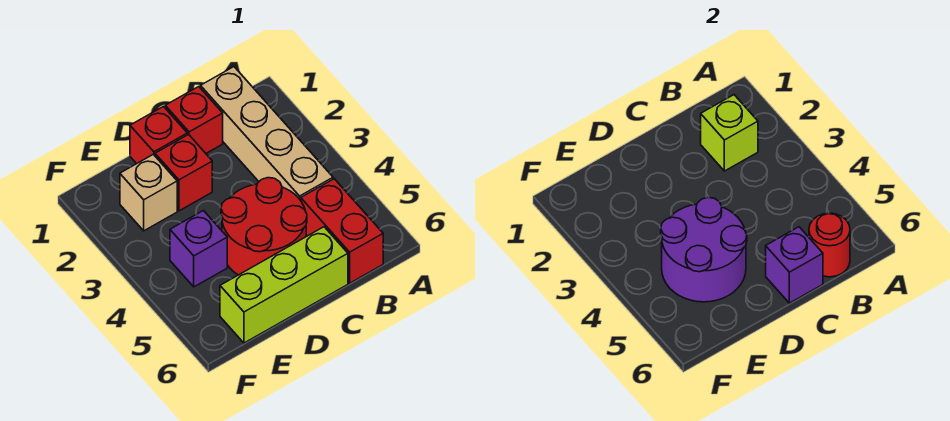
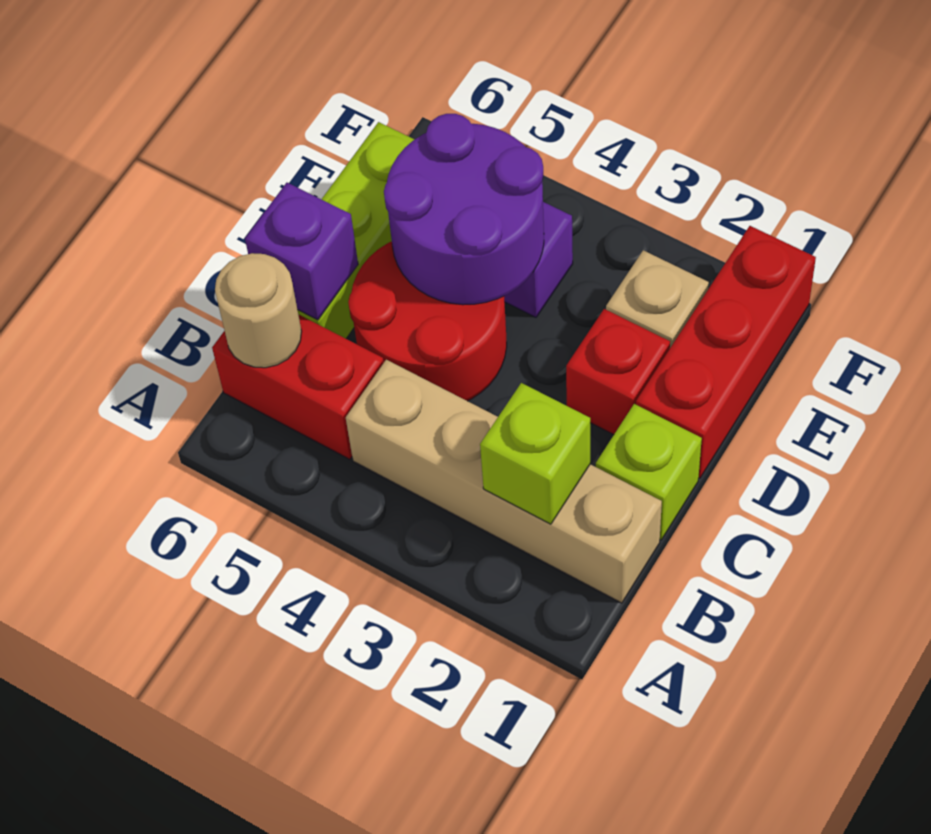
red round brick B6 level 2 -> tan round brick B6 level 2
red brick C1 level 1 -> lime brick C1 level 1
red brick D1 level 1 -> red brick D1:F1 level 1

